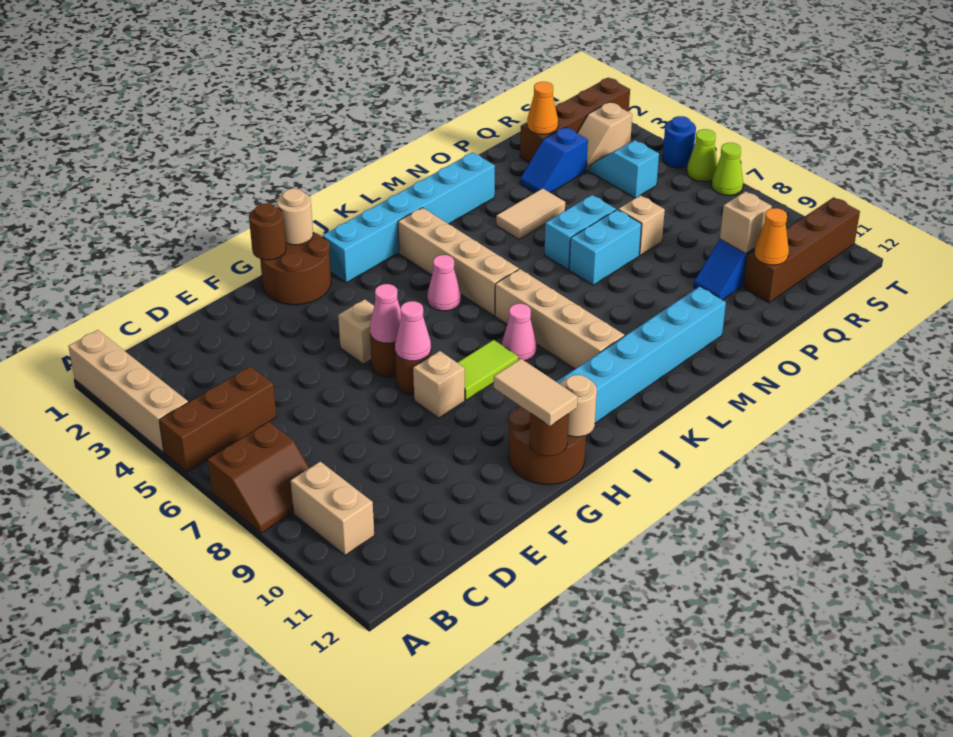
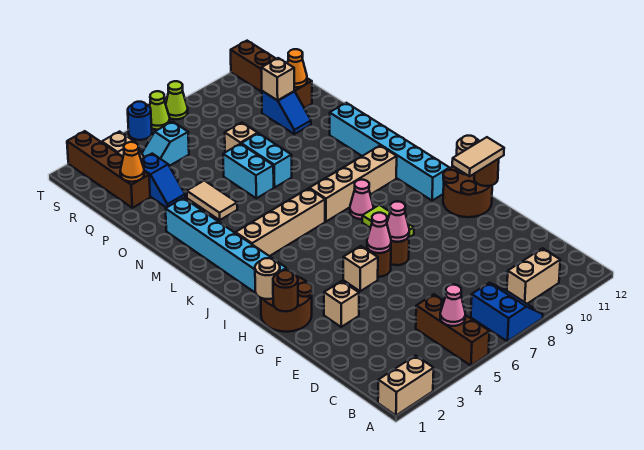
tan brick A1:A4 level 1 -> tan brick A1:A2 level 1
brown slope A7:B8 level 1 top 7 -> blue slope A7:B8 level 1 top 7
tan brick G8 level 1 -> tan brick F3 level 1
pink cone J5 level 1 -> pink cone B5 level 2

